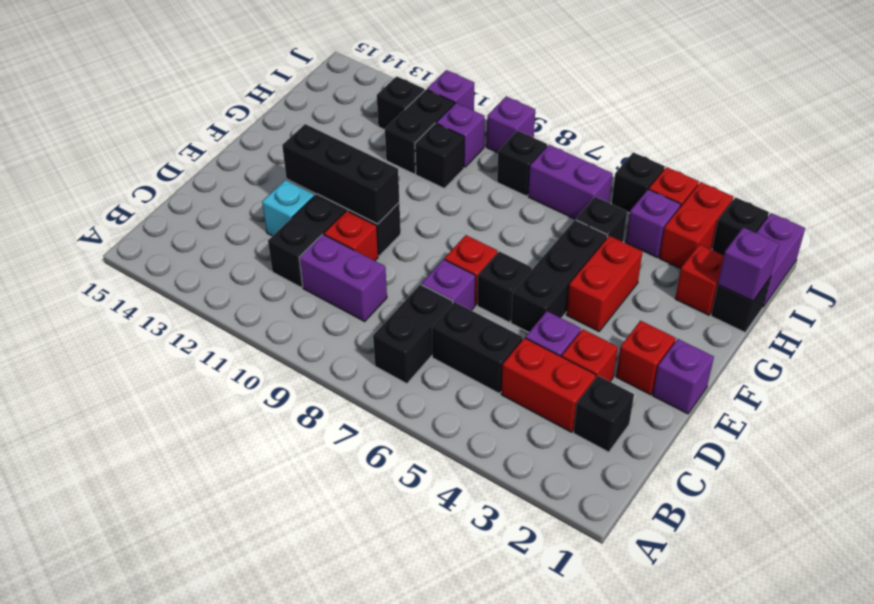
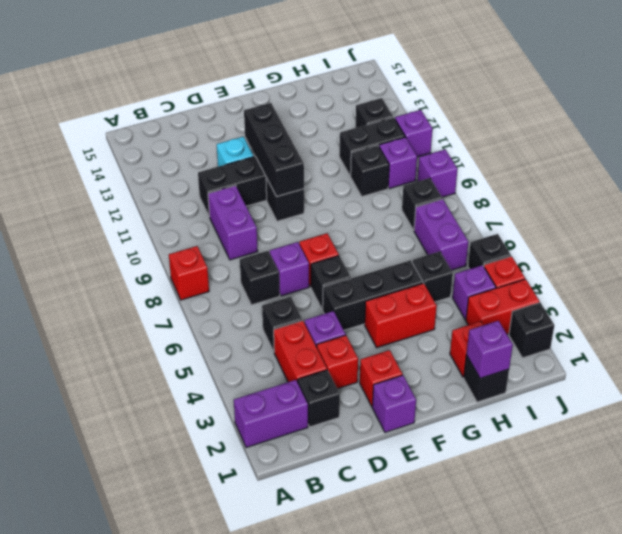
black brick B7:C7 level 1 -> black brick C7 level 1
black brick C5:C6 level 1 -> black brick C5 level 1
red brick D10 level 1 -> red brick A8 level 1
purple brick I1:J1 level 1 -> purple brick A2:B2 level 1

